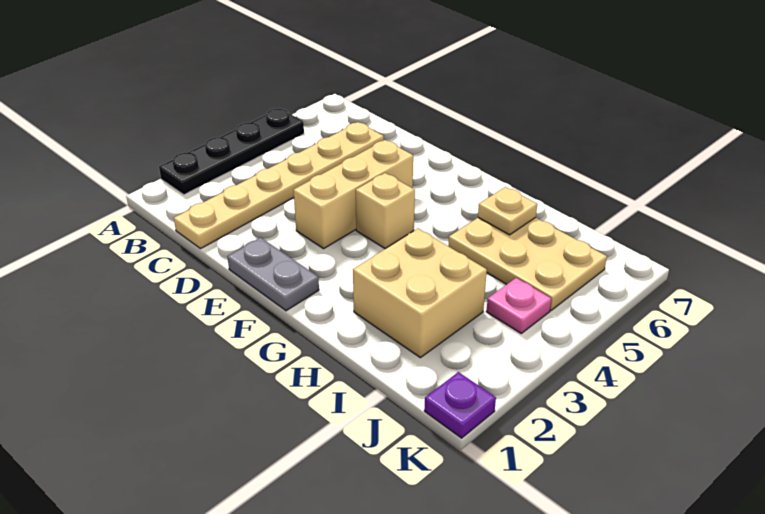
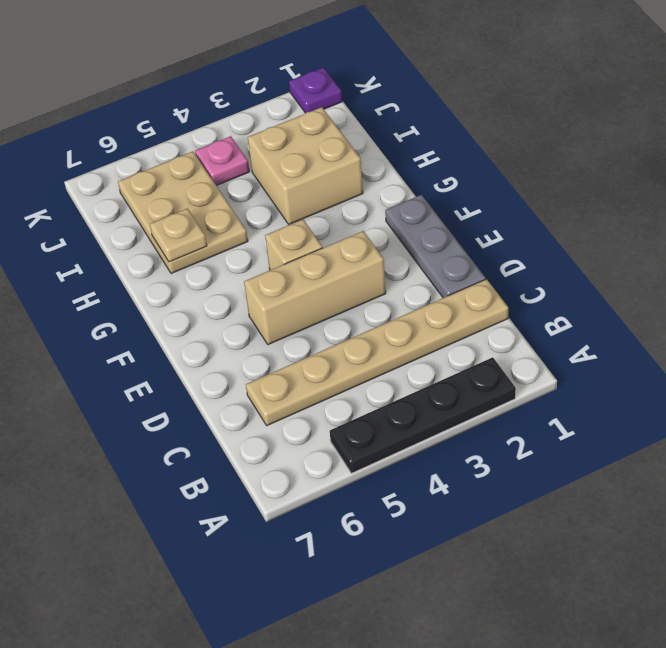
grey plate E1:F1 level 1 -> grey plate D1:F1 level 1

